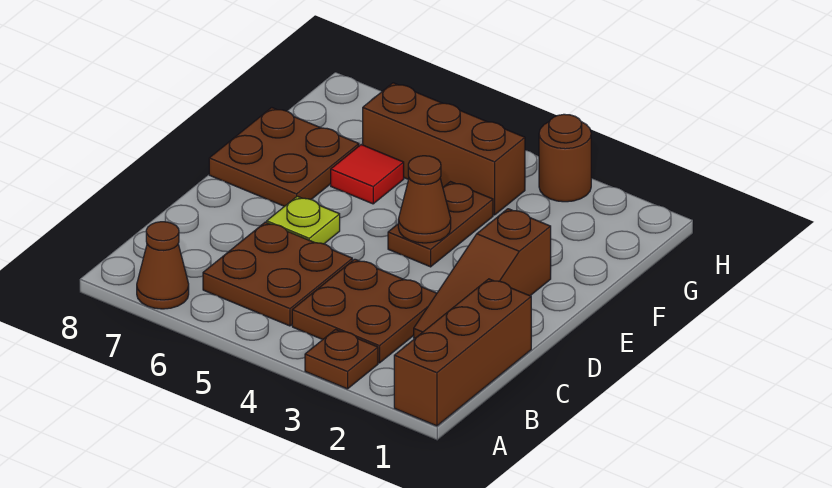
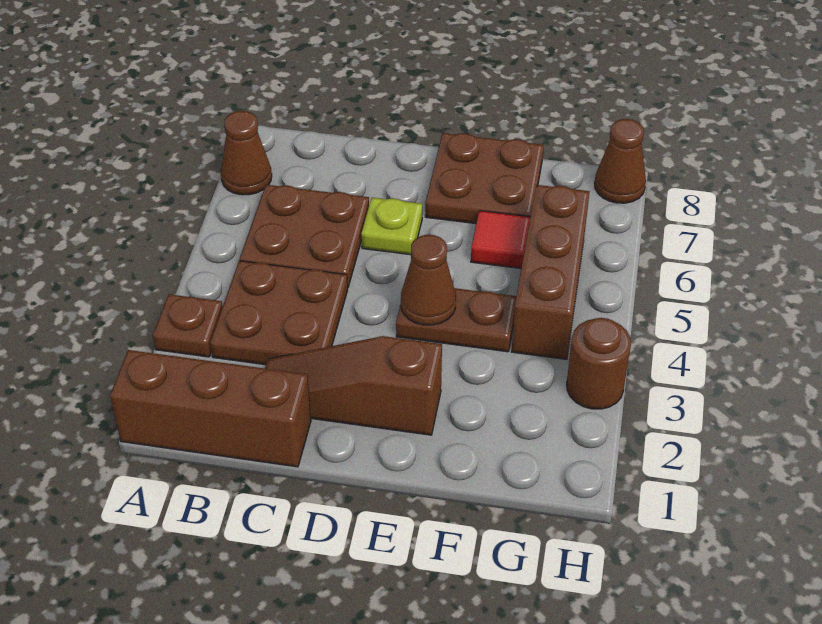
none -> brown cone H8 level 1

